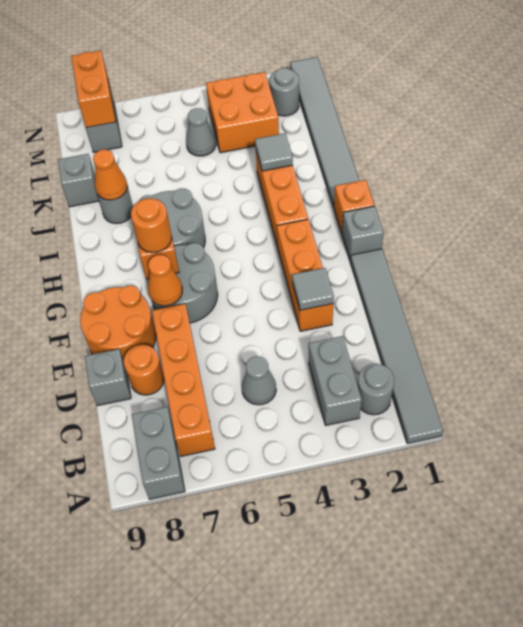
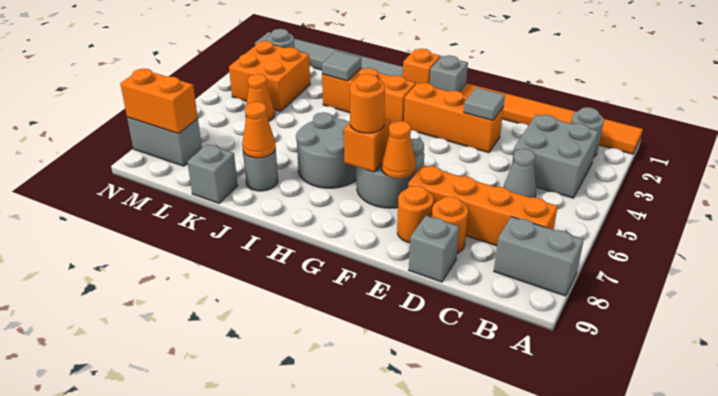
grey tile A1:F1 level 1 -> orange tile A1:F1 level 1
grey brick B3:C3 level 1 -> grey brick B3:C4 level 1
orange round brick E8:F9 level 1 -> orange round brick E8 level 1
grey cone L5 level 1 -> orange cone L5 level 1

